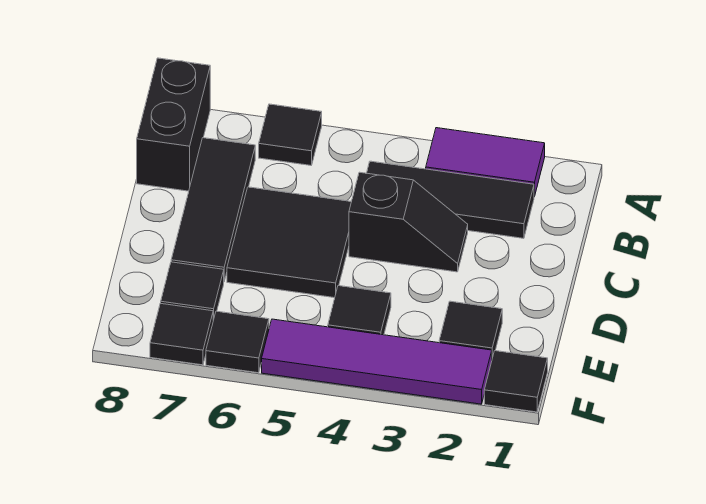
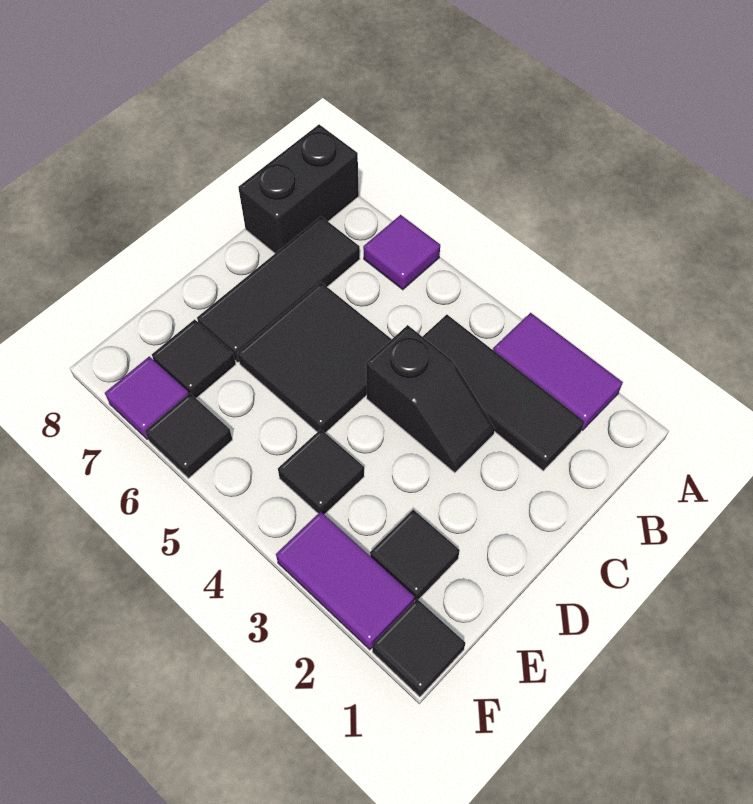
black tile A6 level 1 -> purple tile A6 level 1
purple tile F2:F5 level 1 -> purple tile F2:F3 level 1
black tile F7 level 1 -> purple tile F7 level 1

